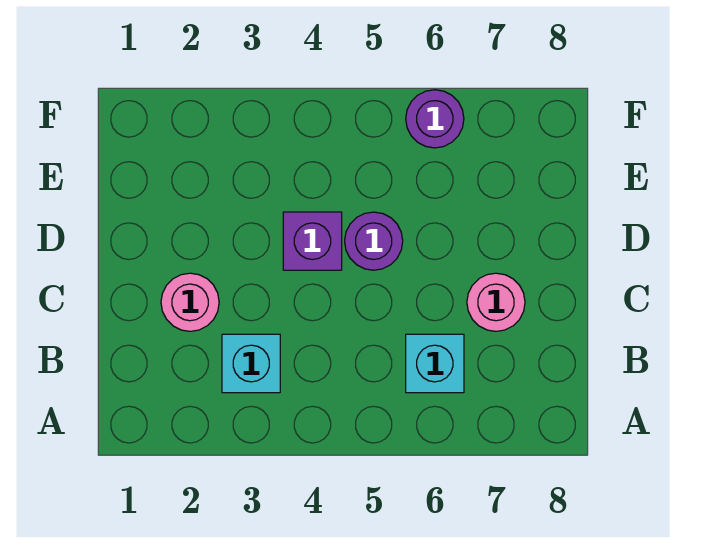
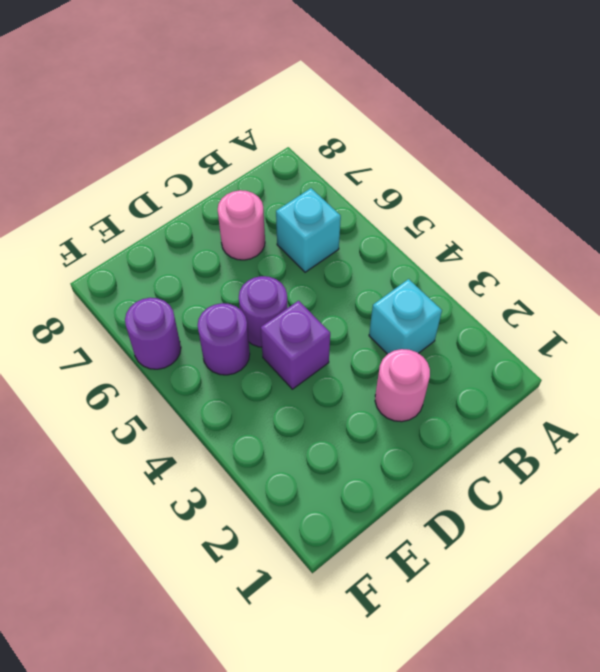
none -> purple round brick E5 level 1

